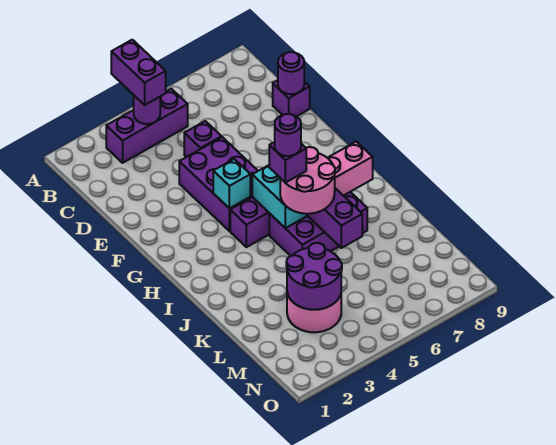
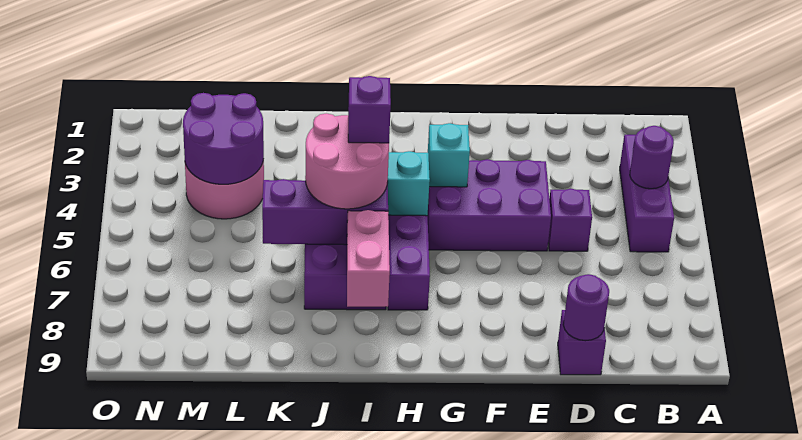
purple brick A4:B4 level 3 -> none
purple round brick I5 level 5 -> none

